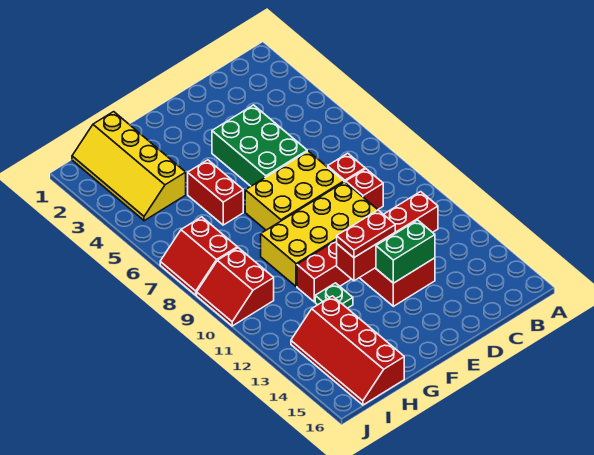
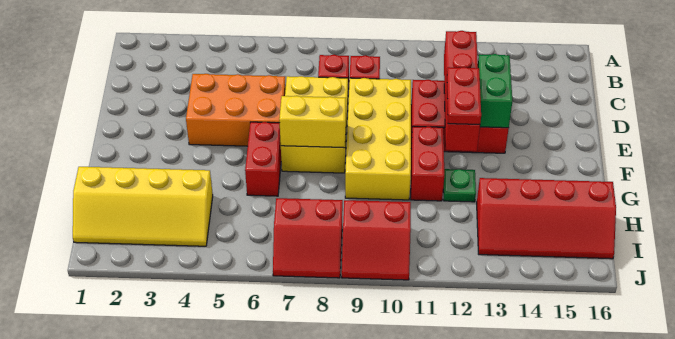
green brick D4:E6 level 1 -> orange brick D4:E6 level 1
none -> yellow brick F7:F8 level 2
red brick G5:G6 level 1 -> red brick F6:G6 level 1

